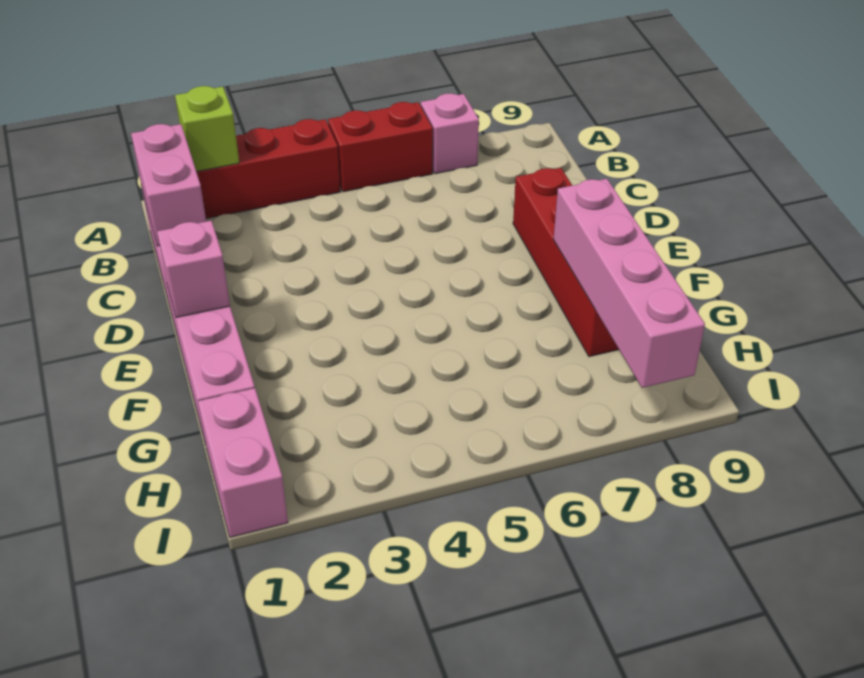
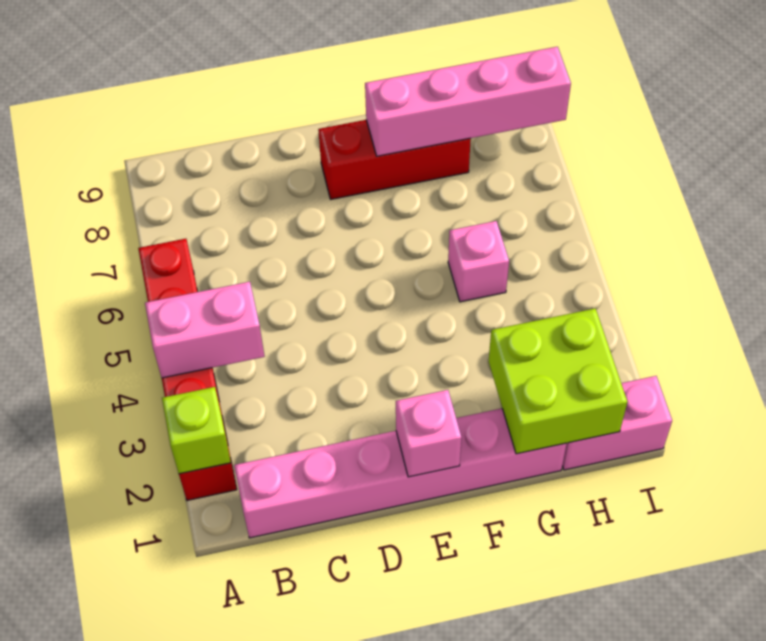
pink brick A7 level 1 -> pink brick G5 level 1
pink brick B1:C1 level 2 -> pink brick A4:B4 level 2
red brick D8:G8 level 1 -> red brick E8:G8 level 1
none -> lime brick G1:H2 level 2

